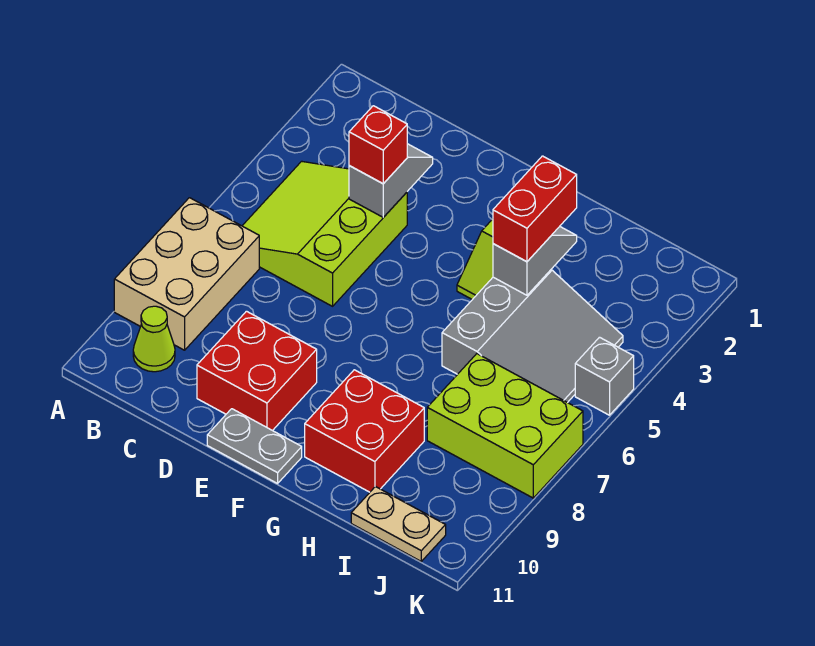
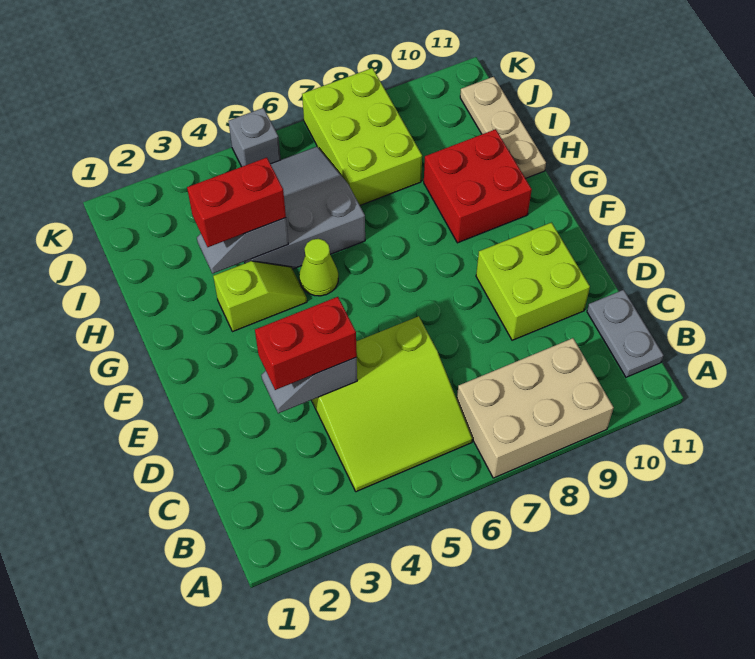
lime cone B10 level 1 -> lime cone G5 level 1
red brick D4 level 3 -> red brick D3:D4 level 3
red brick D9:E10 level 1 -> lime brick D9:E10 level 1
grey plate E11:F11 level 1 -> grey plate B11:C11 level 1
tan plate I11:J11 level 1 -> tan plate H11:J11 level 1

